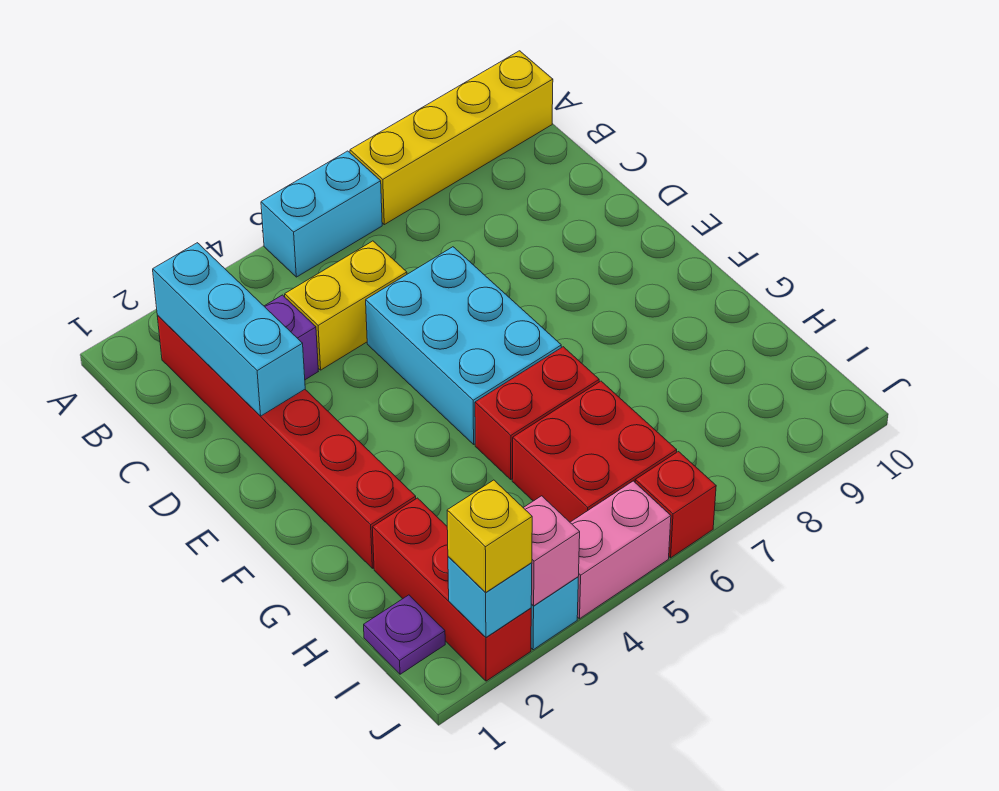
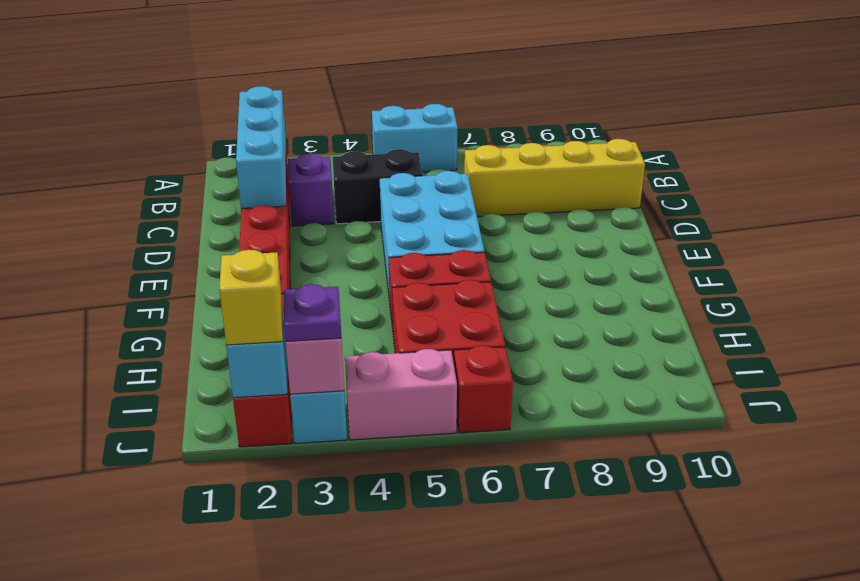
yellow brick A7:A10 level 1 -> yellow brick C7:C10 level 1
yellow brick C4:C5 level 1 -> black brick C4:C5 level 1
purple plate I1 level 1 -> purple plate J3 level 3

